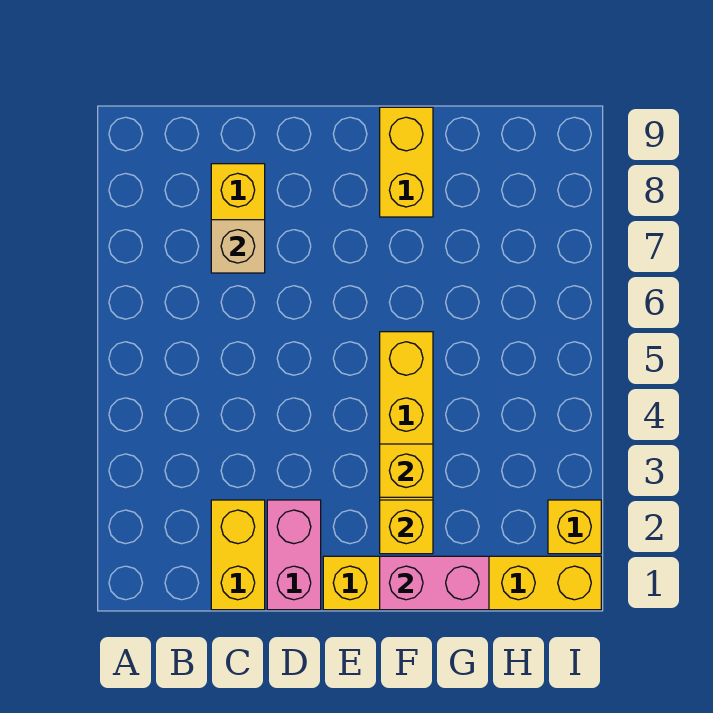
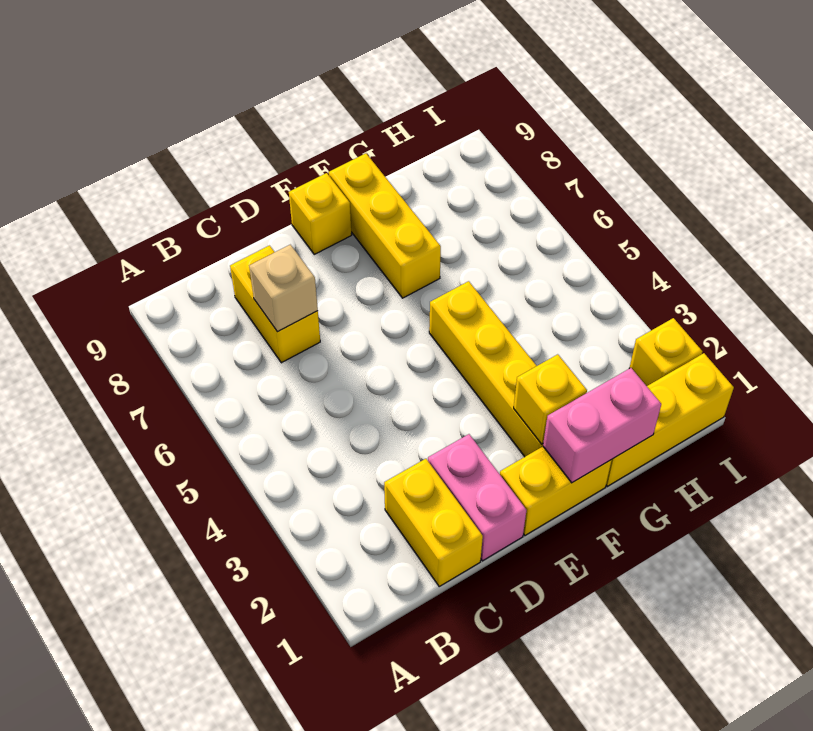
yellow brick F3 level 2 -> yellow brick E9 level 1
yellow brick F8:F9 level 1 -> yellow brick F7:F9 level 1

